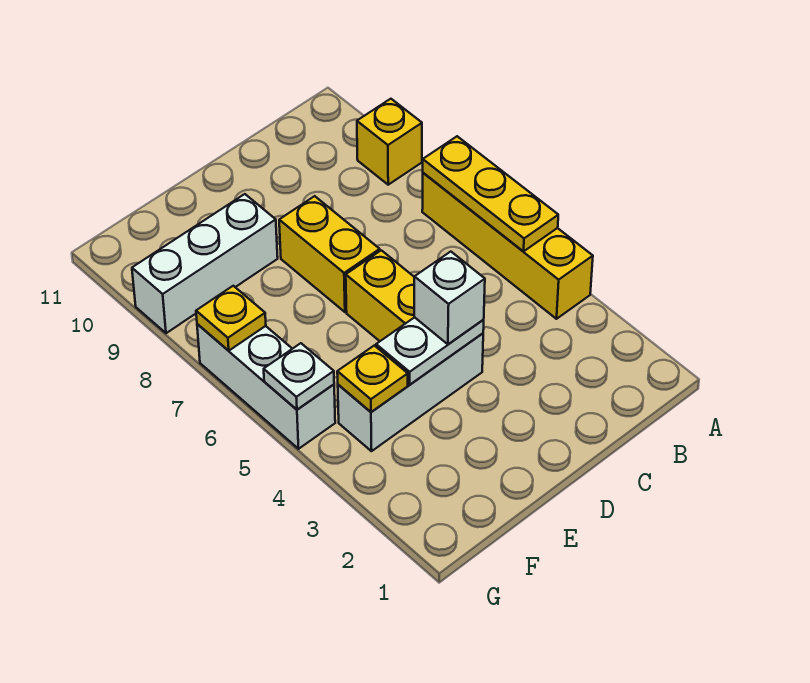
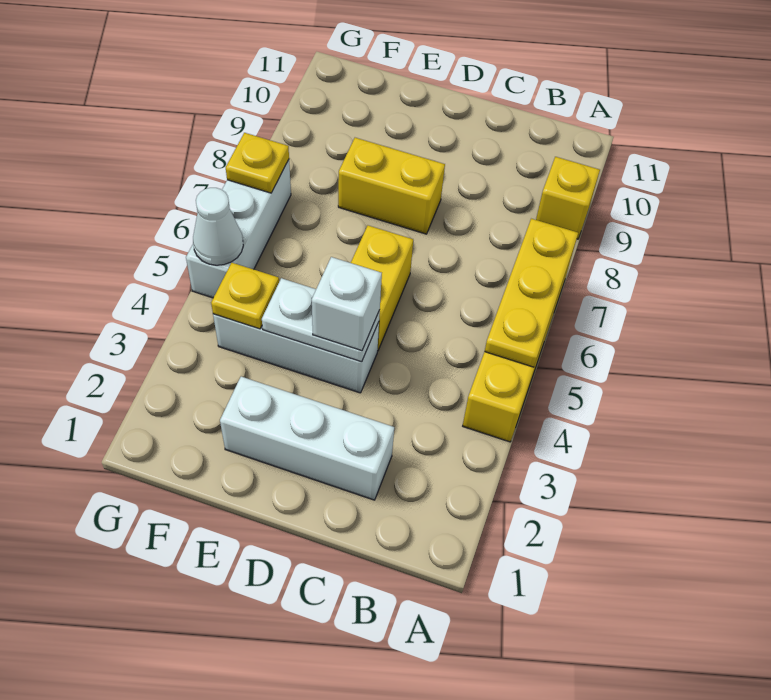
yellow brick D7:D8 level 1 -> yellow brick D8:E8 level 1
white brick E9:G9 level 1 -> white brick C2:E2 level 1
white plate G5 level 2 -> white cone G5 level 2

